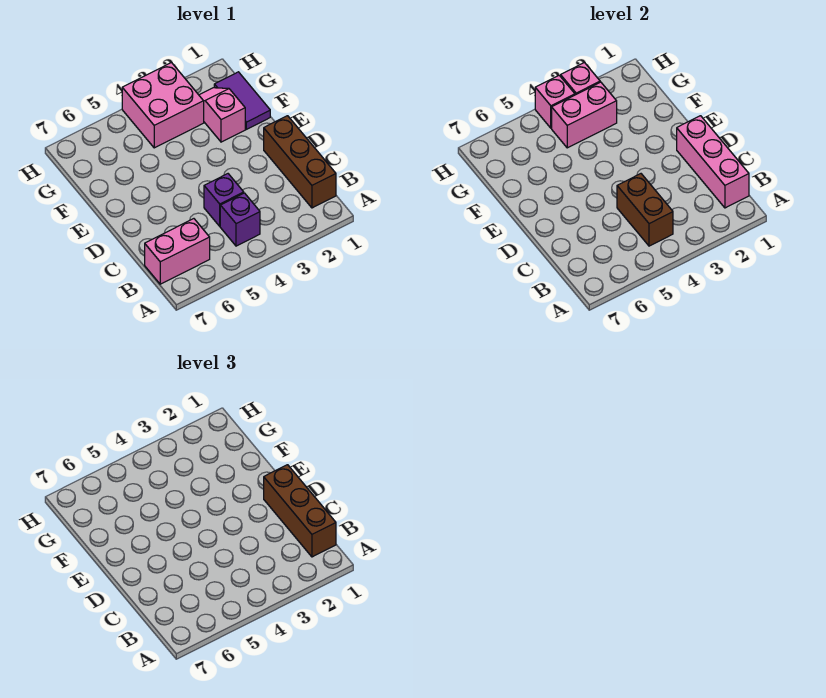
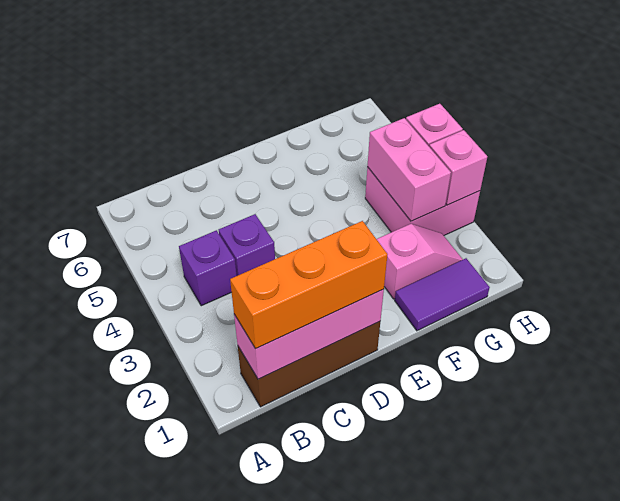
brown brick B1:D1 level 3 -> orange brick B1:D1 level 3
brown brick B4:C4 level 2 -> none
pink brick B6:B7 level 1 -> none

